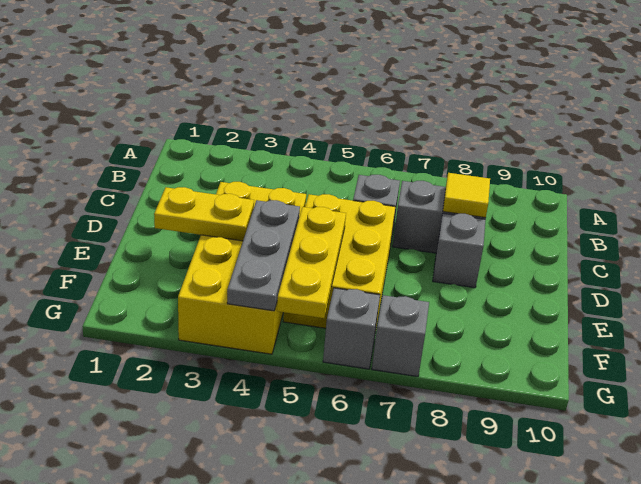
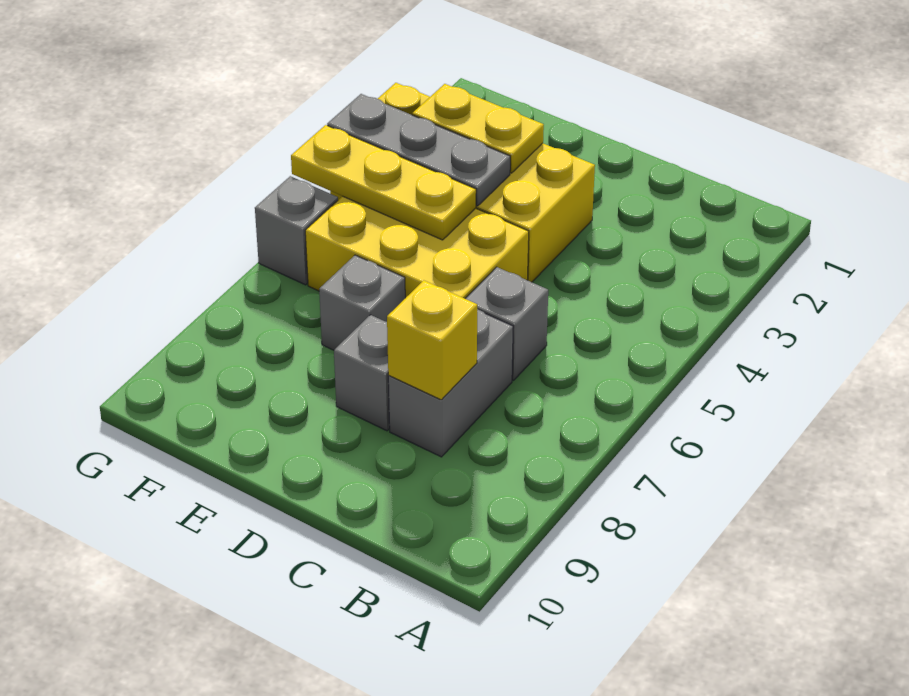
yellow tile C8 level 2 -> yellow brick C8 level 2
yellow plate E2:E3 level 2 -> yellow plate E3:F3 level 2
grey brick G7 level 1 -> grey brick E7 level 1

